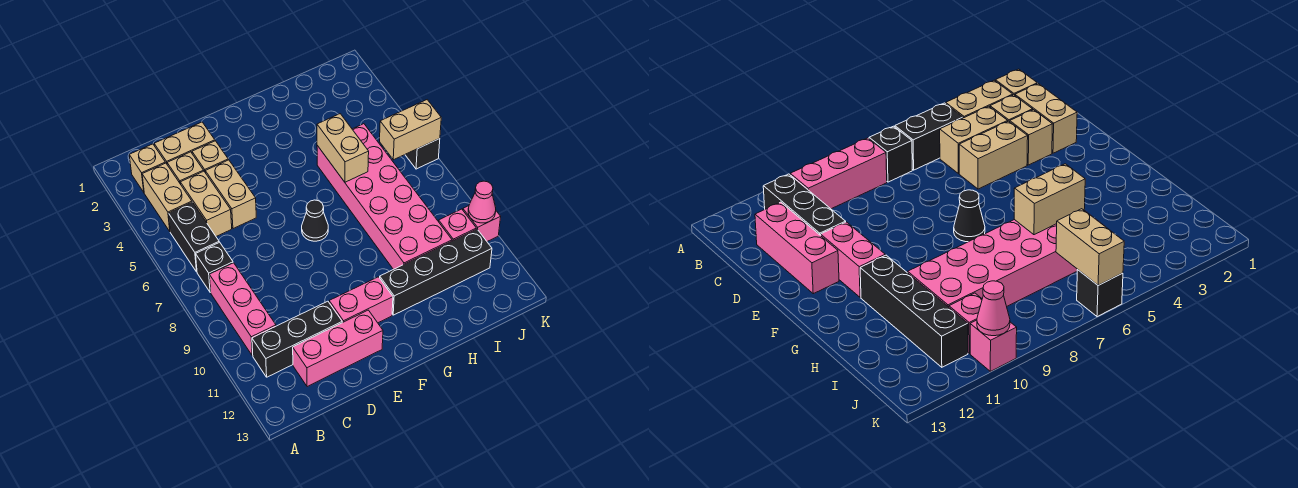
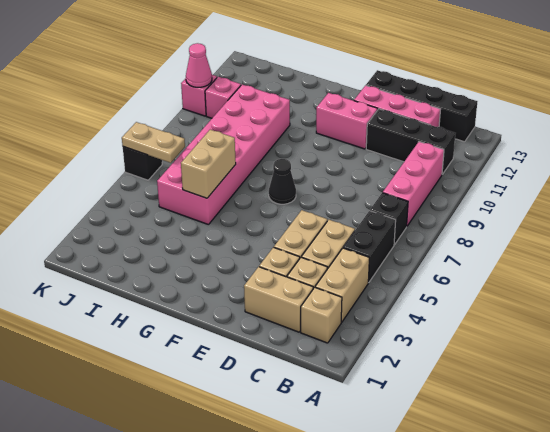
black brick G11:J11 level 1 -> black brick B13:E13 level 1
tan brick J6:K6 level 2 -> tan plate J6:K6 level 2

